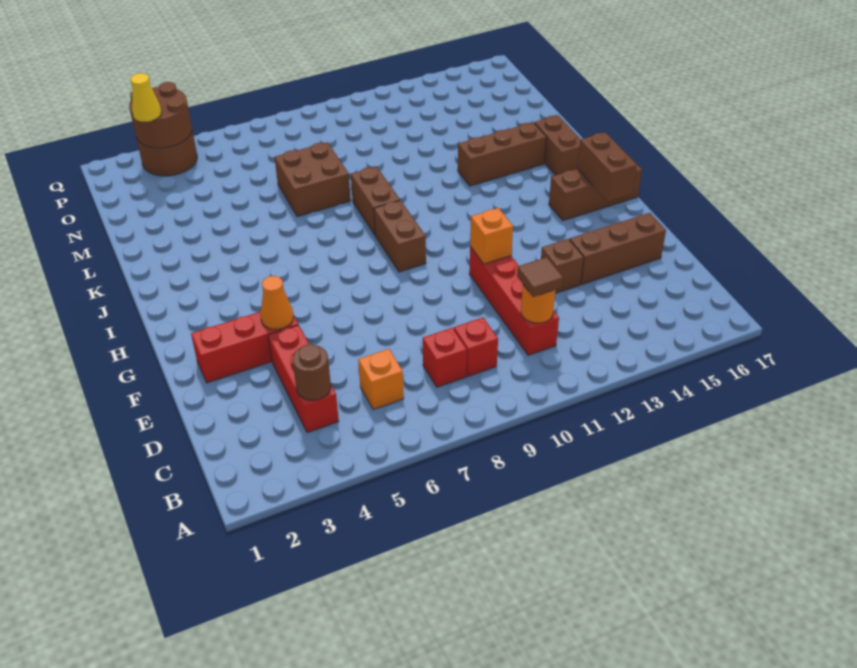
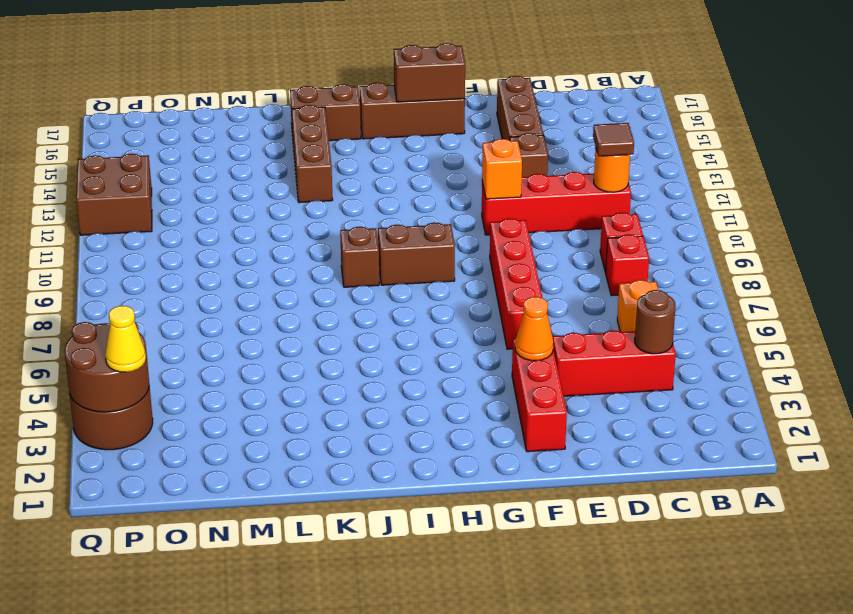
none -> red brick F6:F9 level 1
brown brick H15:H17 level 1 -> brown brick G16:I16 level 1
brown brick J9:K9 level 1 -> brown brick J9 level 1
brown brick L7:M8 level 1 -> brown brick P12:Q13 level 1

